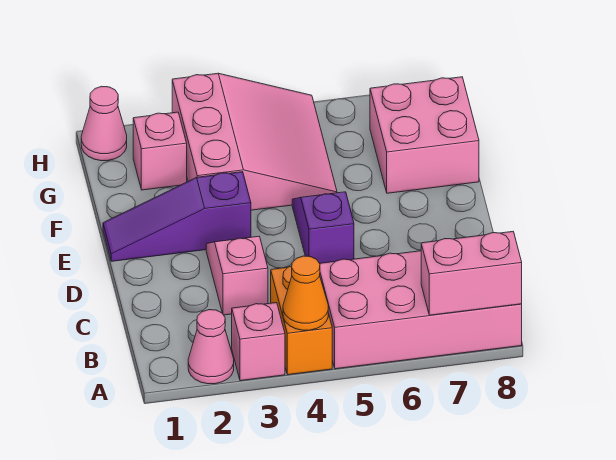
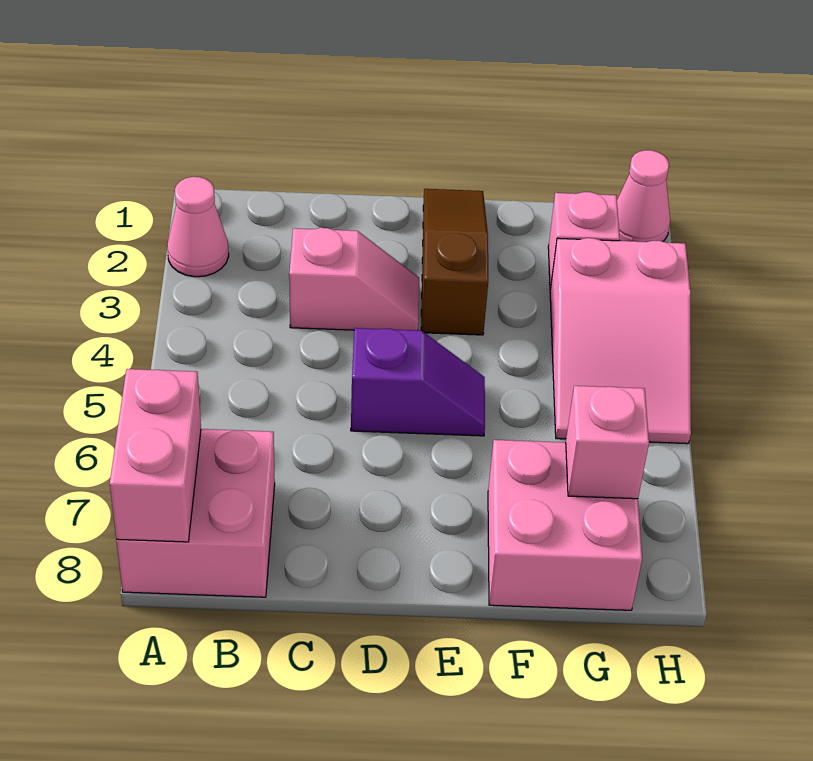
pink brick A3 level 1 -> pink brick G7 level 2
orange brick A4:B4 level 1 -> none
orange cone A4 level 2 -> none
pink brick A5:B8 level 1 -> pink brick A7:B8 level 1
purple slope E1:E3 level 1 top 3 -> brown slope E1:E3 level 1 top 3
pink slope F3:H5 level 1 top 3 -> pink slope G3:H5 level 1 top 3

